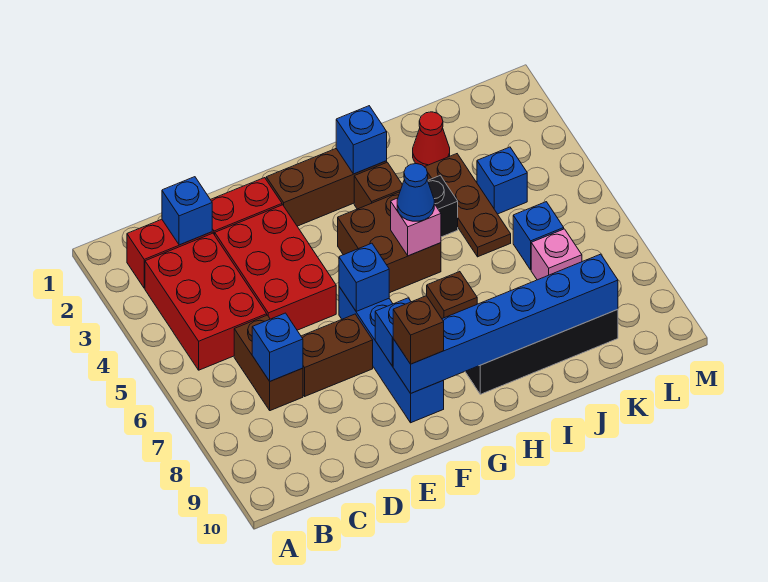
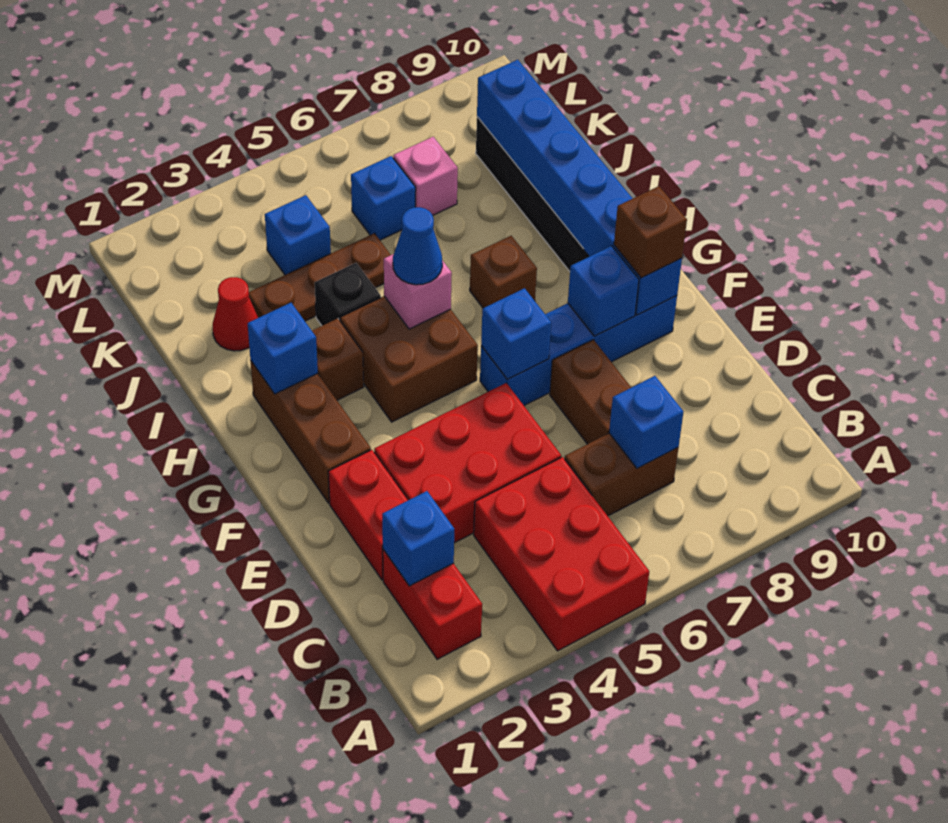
red brick B3:C5 level 1 -> red brick A4:C5 level 1

